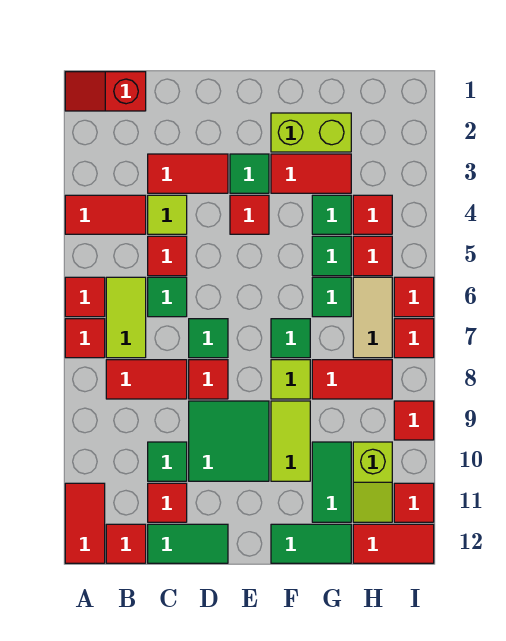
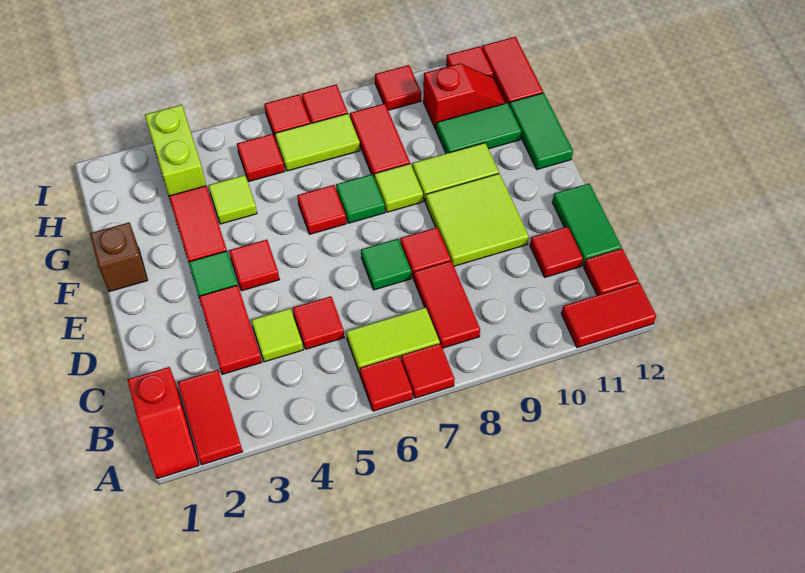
red tile A4:B4 level 1 -> red tile A2:B2 level 1
green tile C6 level 1 -> none
green tile C10 level 1 -> none
green tile D9:E10 level 1 -> lime tile D9:E10 level 1
none -> brown brick F1 level 1
lime brick F2:G2 level 1 -> lime brick H3:I3 level 1
green tile G4 level 1 -> lime tile G4 level 1
green tile G5 level 1 -> none
green tile G6 level 1 -> none
red tile H4 level 1 -> red tile F6 level 1
tan tile H6:H7 level 1 -> lime tile H6:H7 level 1
lime slope H10:H11 level 1 top 10 -> red slope H10:H11 level 1 top 10

